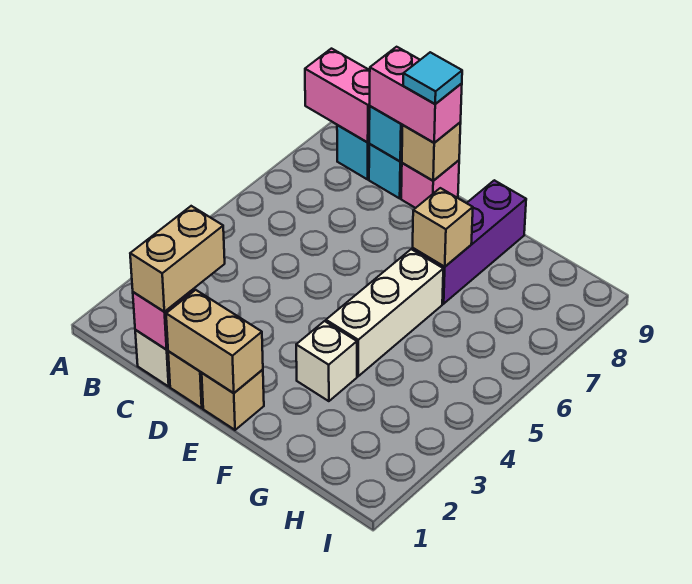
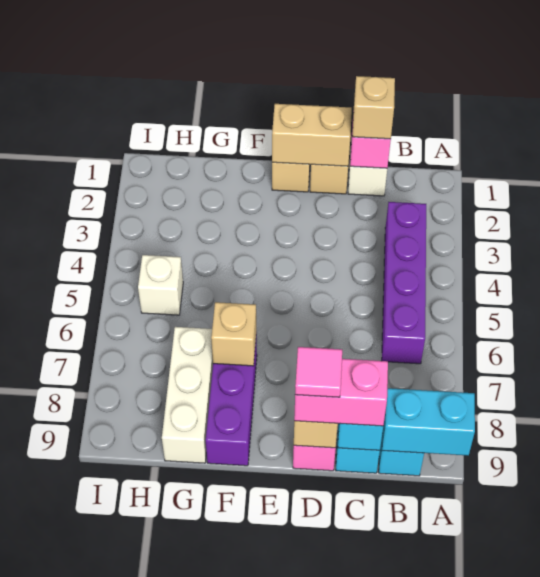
pink brick A9:B9 level 2 -> cyan brick A9:B9 level 2
none -> purple brick B3:B6 level 1
tan brick C1:C2 level 3 -> tan brick C1 level 3
cyan tile D9 level 4 -> pink tile D9 level 4
white brick F3 level 1 -> white brick H5 level 1
white brick F4:F6 level 1 -> white brick G7:G9 level 1

